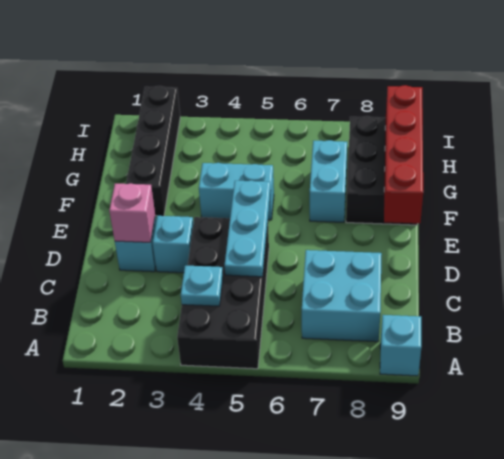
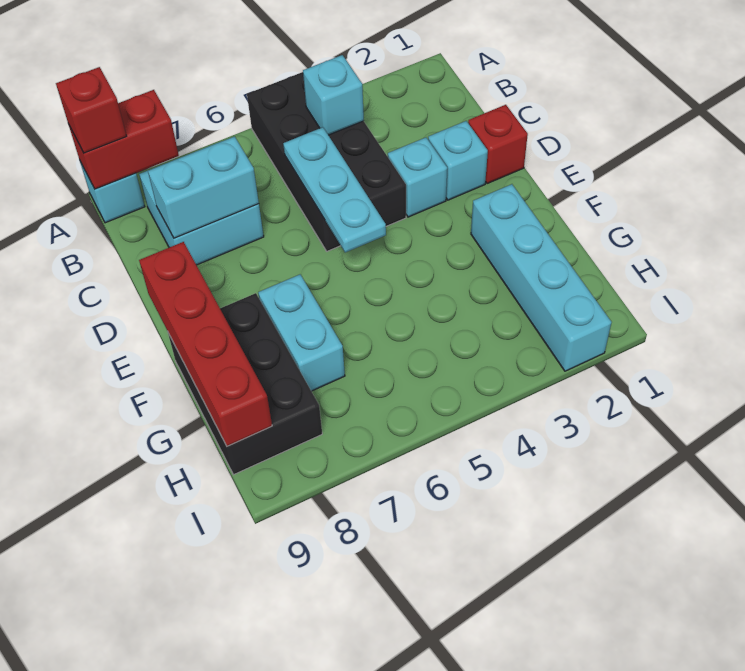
none -> red brick A8:A9 level 2
none -> red brick A9 level 3
cyan plate B4 level 2 -> cyan brick B4 level 2
none -> red brick D1 level 1
pink brick D2 level 2 -> none
black brick F2:I2 level 1 -> cyan brick F2:I2 level 1
cyan brick F4:F5 level 1 -> cyan brick C7:C8 level 2

